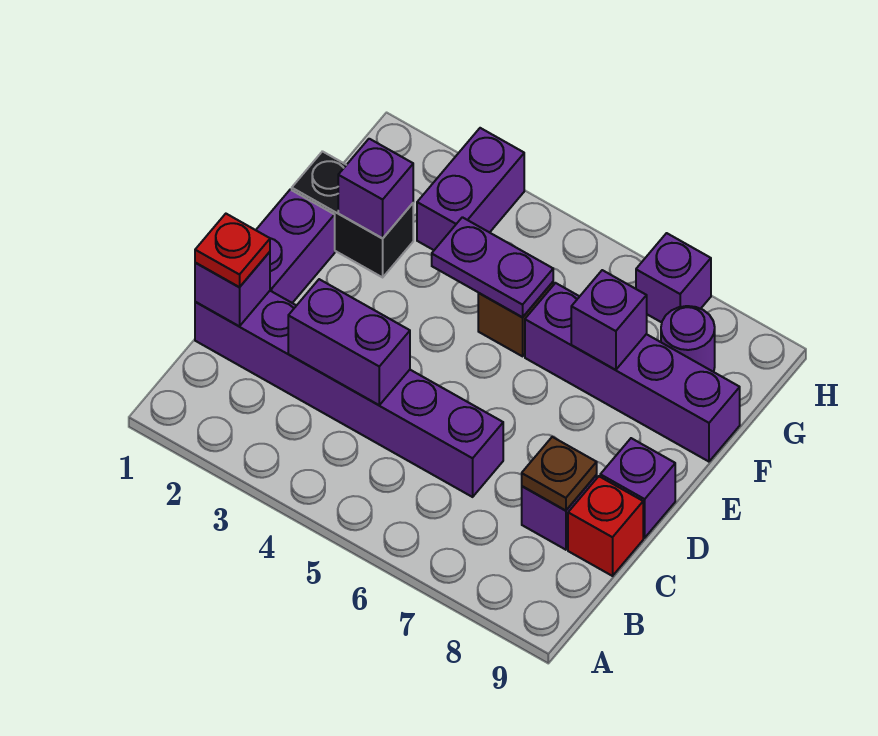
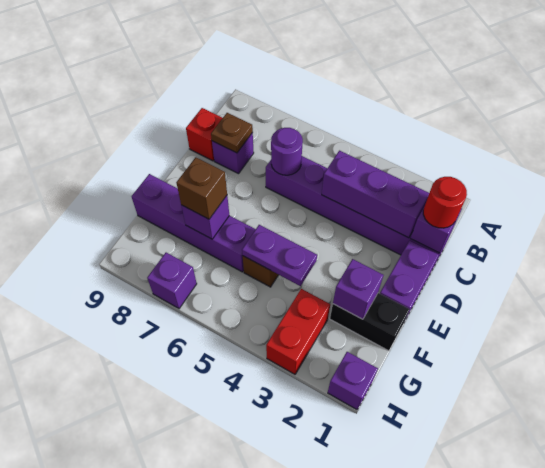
red plate C1 level 3 -> red round brick C1 level 3
purple brick C3:C4 level 2 -> purple brick C2:C4 level 2
purple brick D9 level 1 -> purple brick H1 level 1
none -> brown brick F7 level 3
purple brick G3:H3 level 1 -> red brick G3:H3 level 1
purple round brick G8 level 1 -> purple round brick C6 level 2

